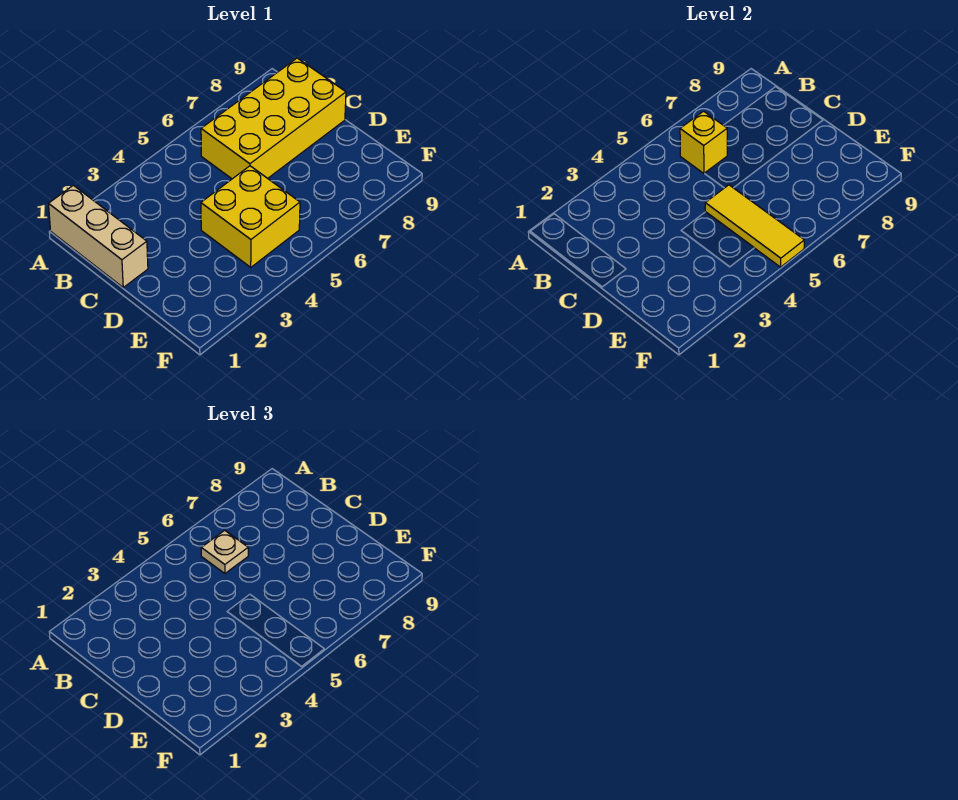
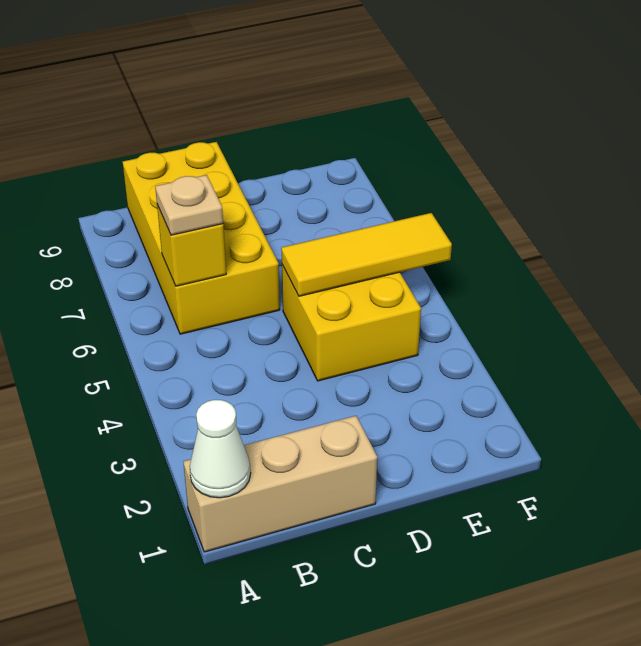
none -> white cone A1 level 2

